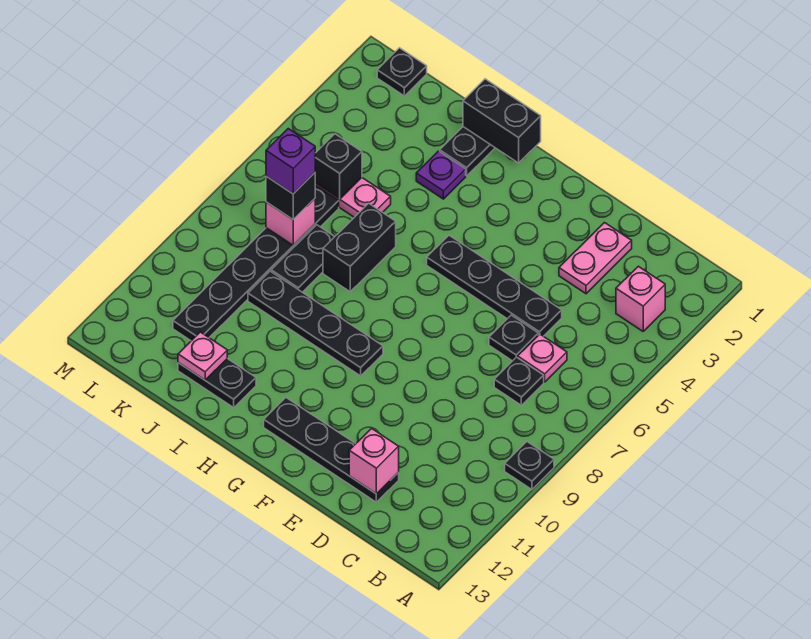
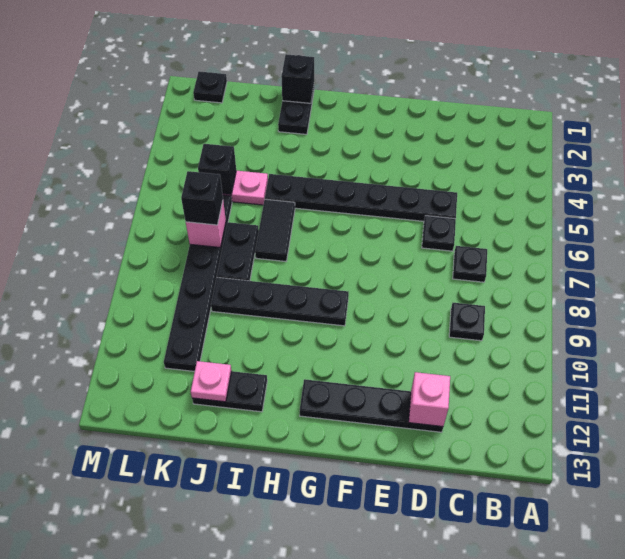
black plate A9 level 1 -> black plate C9 level 1
pink brick B3 level 1 -> none
pink plate C6 level 1 -> none
pink plate D2:D3 level 1 -> none
black plate D5:G5 level 1 -> black plate D5:I5 level 1
black brick H1:I1 level 2 -> black brick I1 level 2
purple plate I3 level 1 -> none
black brick I6:I7 level 1 -> black tile I6:I7 level 1
purple brick K7 level 4 -> none

